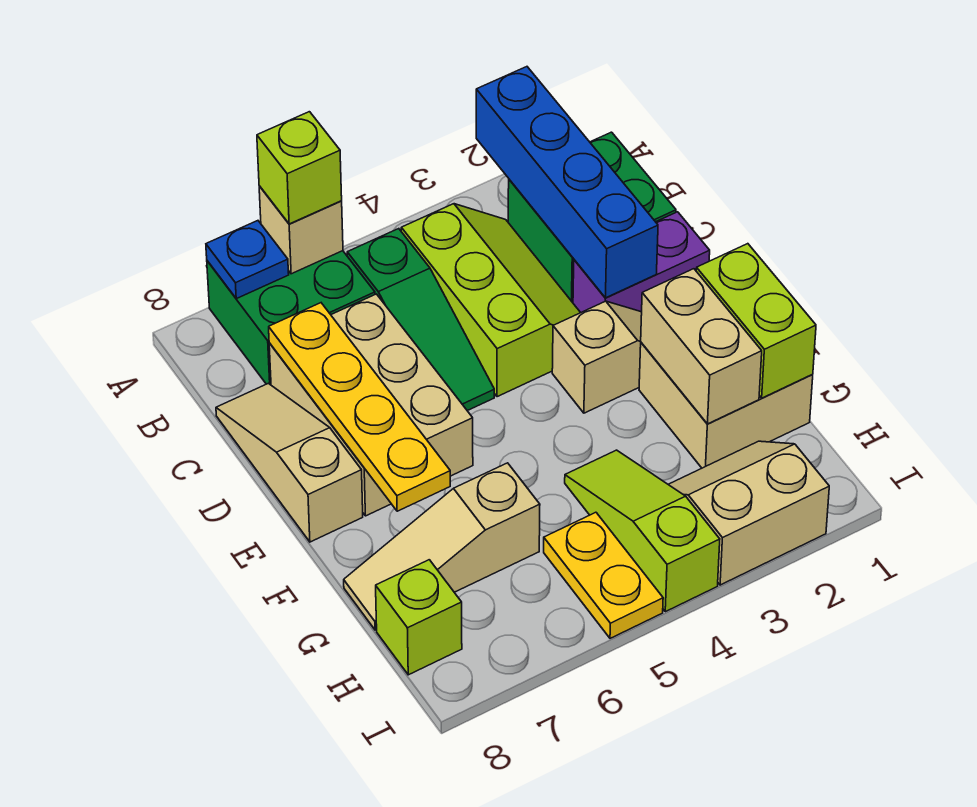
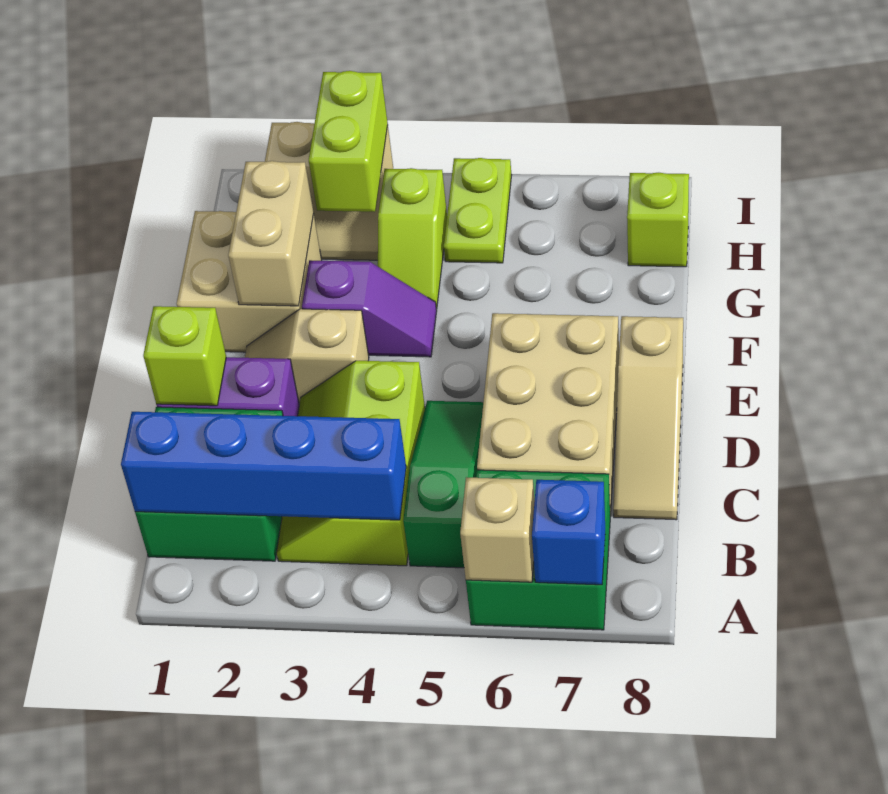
blue brick A2:D2 level 2 -> blue brick B1:B4 level 2
lime brick A6 level 3 -> lime brick D1 level 2
blue plate A7 level 2 -> blue brick A7 level 2
yellow plate C7:F7 level 2 -> none
lime brick F1:G1 level 2 -> lime brick H3:I3 level 2
none -> purple slope F3:F4 level 1 top 3
lime slope G4:I4 level 1 top I -> lime slope G4:H4 level 1 top H
tan slope G6:G8 level 1 top 6 -> none
yellow plate H5:I5 level 1 -> lime plate H5:I5 level 1

